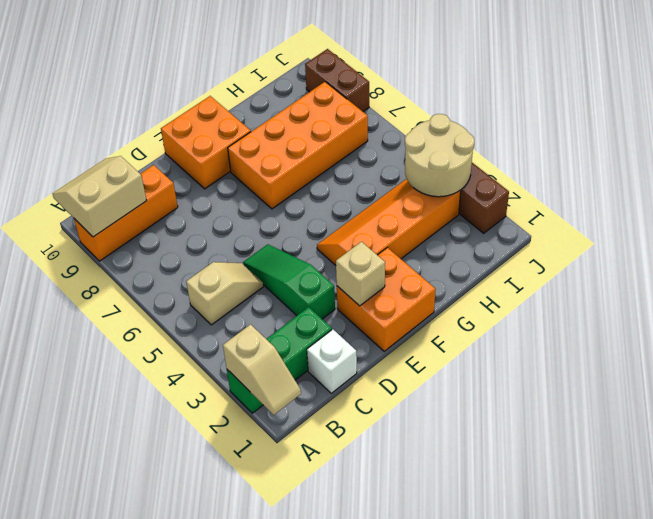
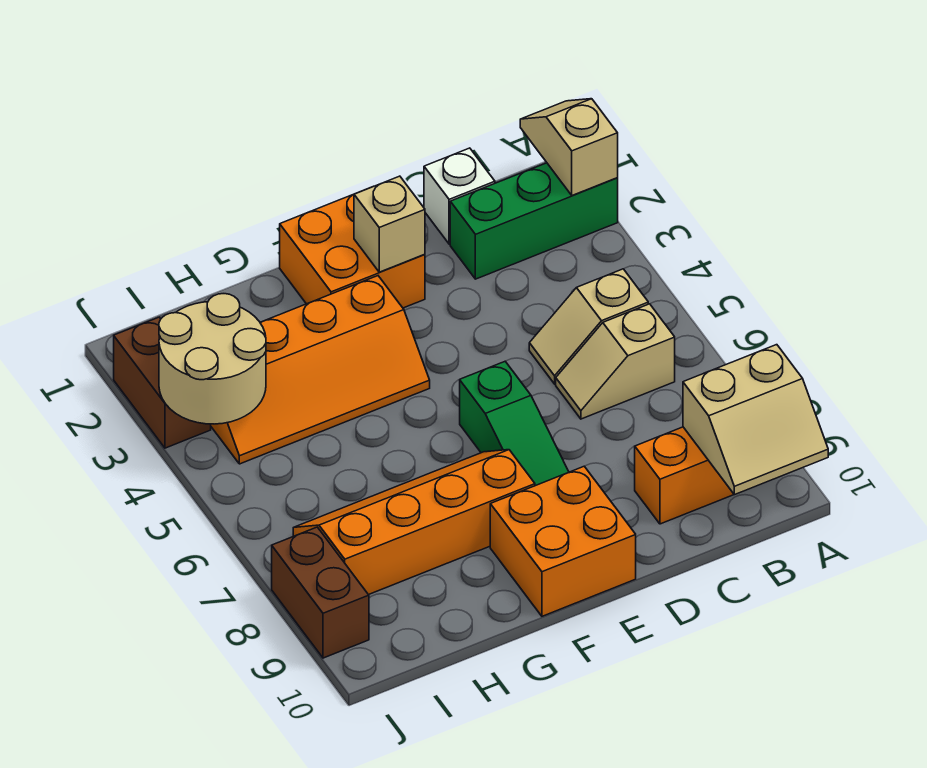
none -> tan slope B6:C6 level 1 top B
green slope D3:D5 level 1 top 3 -> green slope E6:E8 level 1 top 6
orange brick F7:I8 level 1 -> orange slope F7:I8 level 1 top 8

